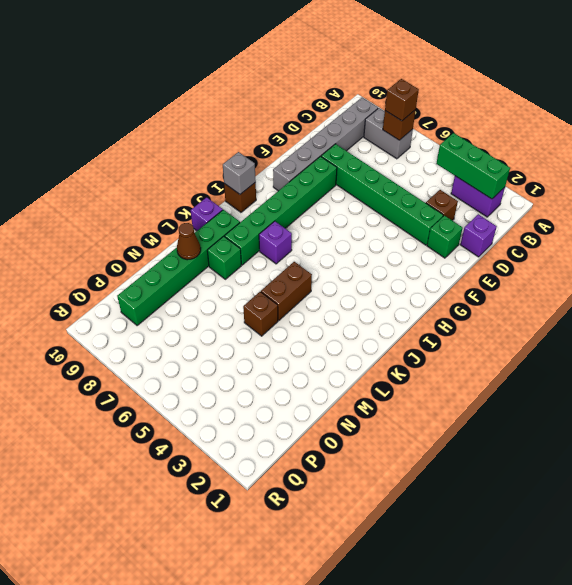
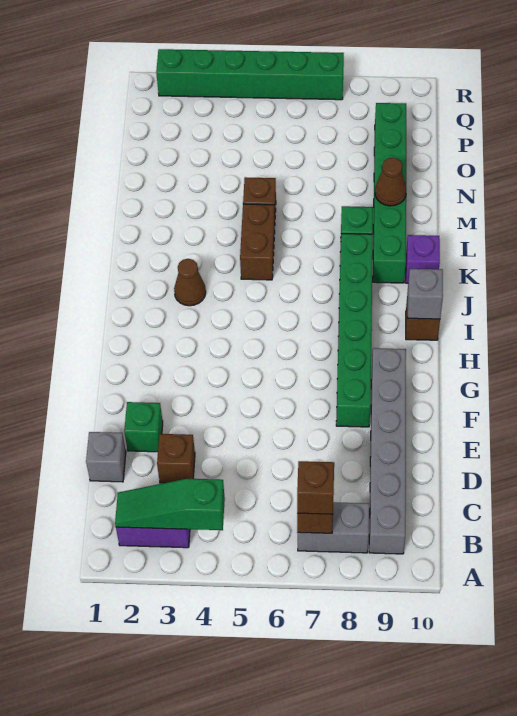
green brick B2:B4 level 2 -> green slope B2:B4 level 2 top 4
purple brick D1 level 1 -> grey brick D1 level 1
green brick E3:E8 level 1 -> green brick R2:R7 level 1
none -> brown cone J3 level 1
purple brick J7 level 1 -> none

